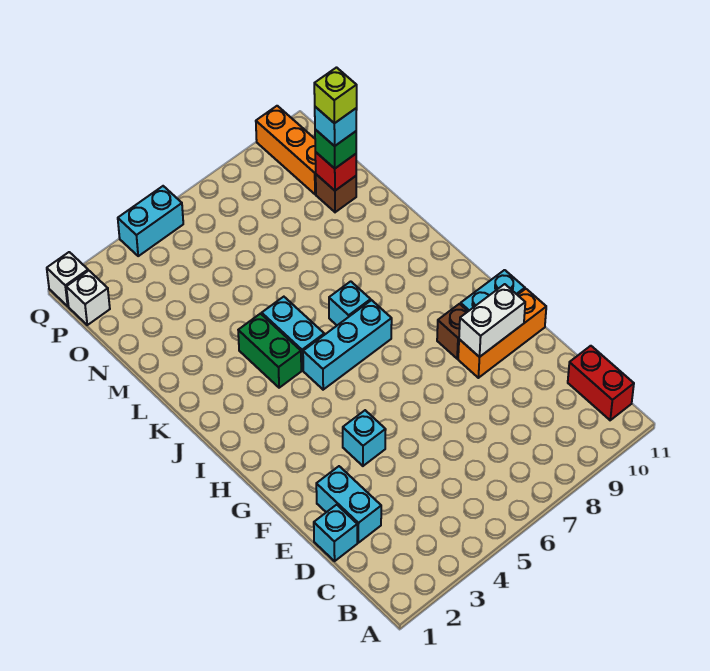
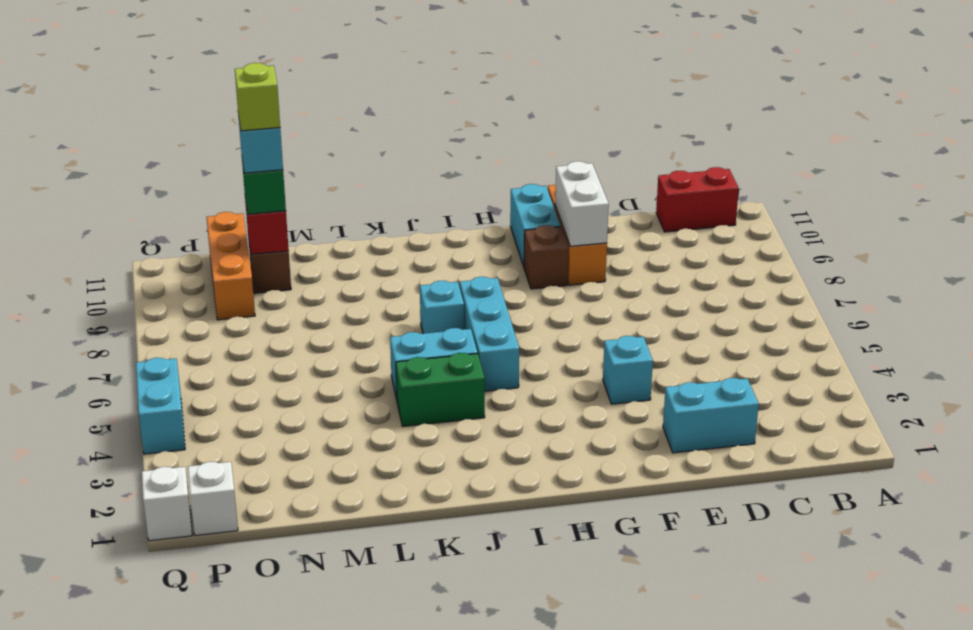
cyan brick D1 level 1 -> none
orange brick O10:Q10 level 1 -> orange brick O9:O11 level 1

